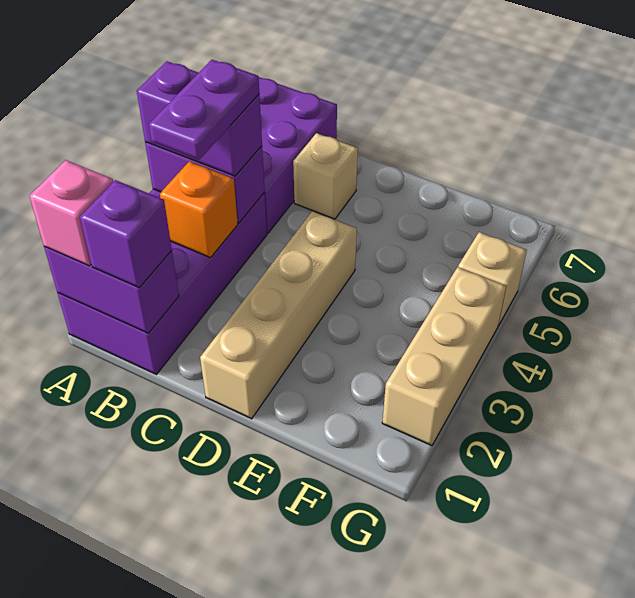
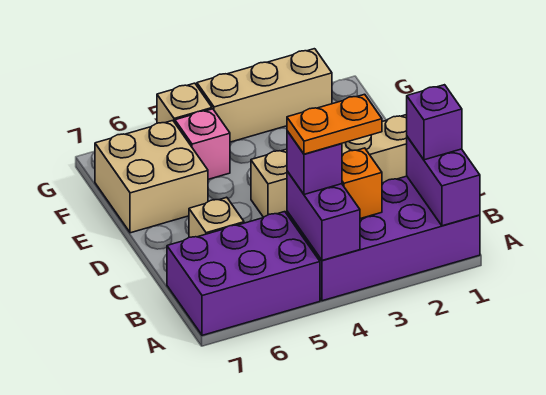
pink brick A1 level 3 -> pink brick F5 level 1
purple brick A4:B4 level 3 -> purple brick B4 level 3
purple plate B3:B4 level 4 -> orange plate B3:B4 level 4
none -> tan brick E6:F7 level 1

